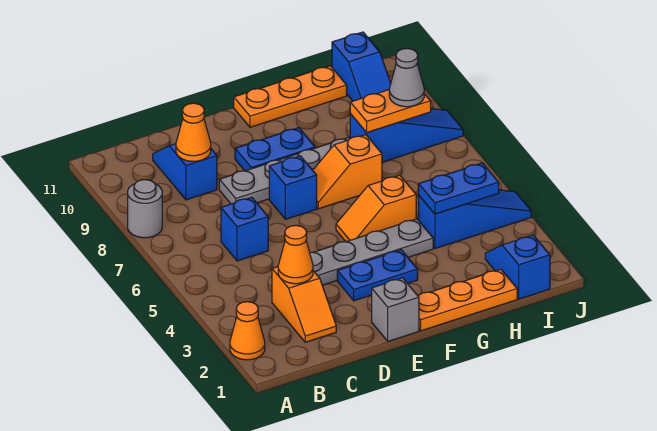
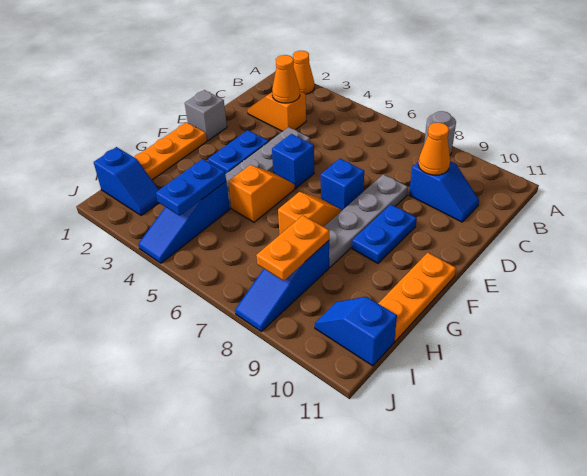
blue brick C6 level 1 -> blue brick E5 level 1
grey cone I8 level 3 -> none

